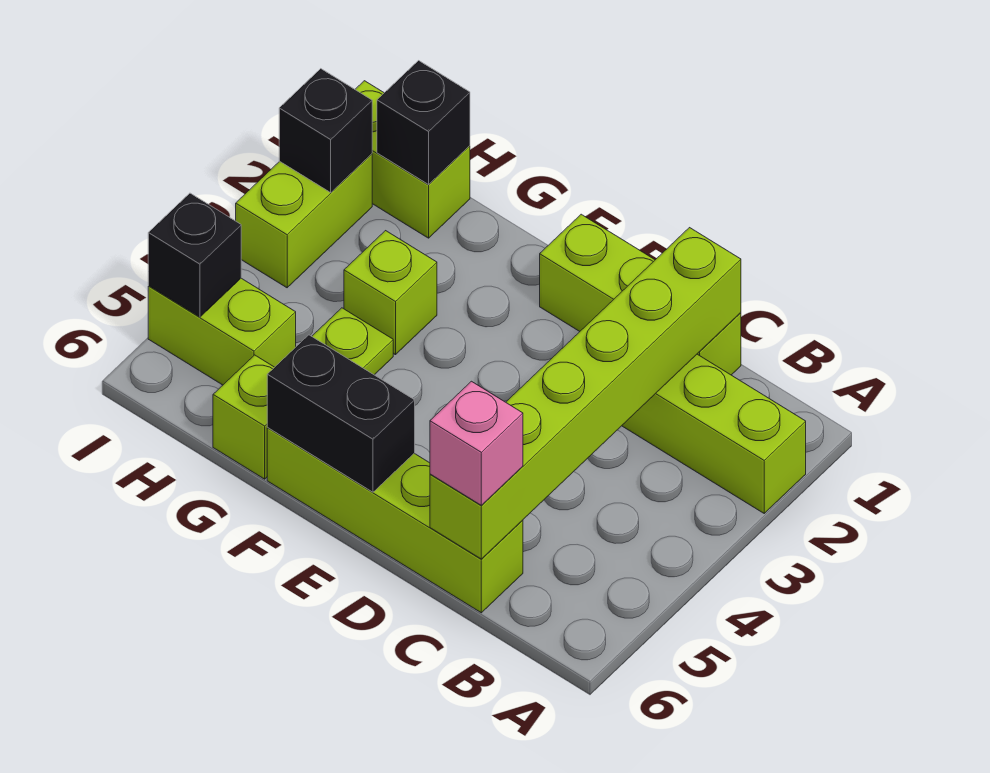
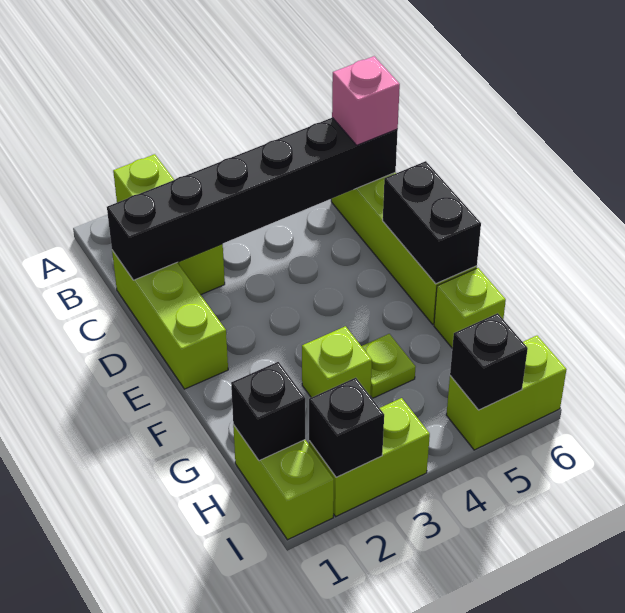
lime brick C1:C6 level 2 -> black brick C1:C6 level 2
lime brick H5:I5 level 1 -> lime brick I5:I6 level 1

